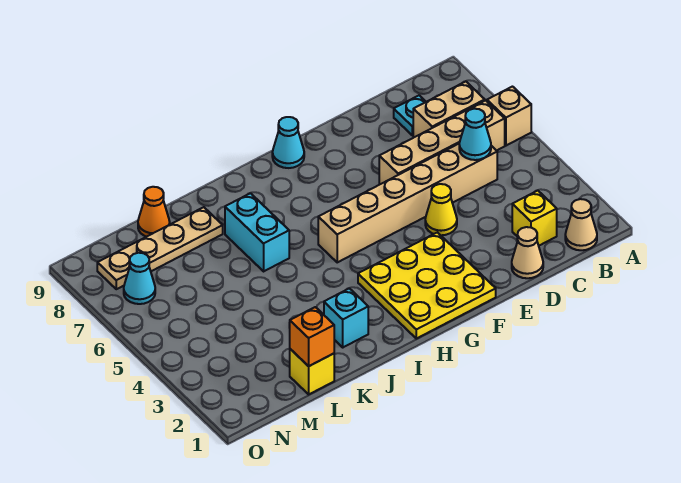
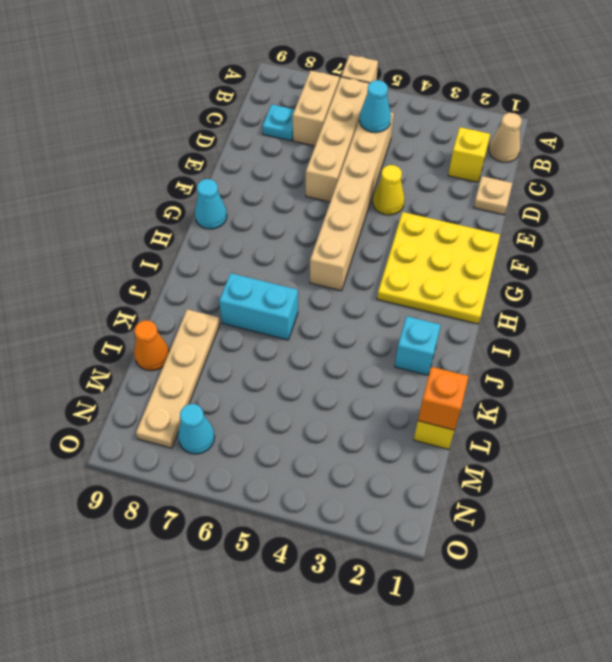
tan cone D1 level 1 -> tan plate D1 level 1

